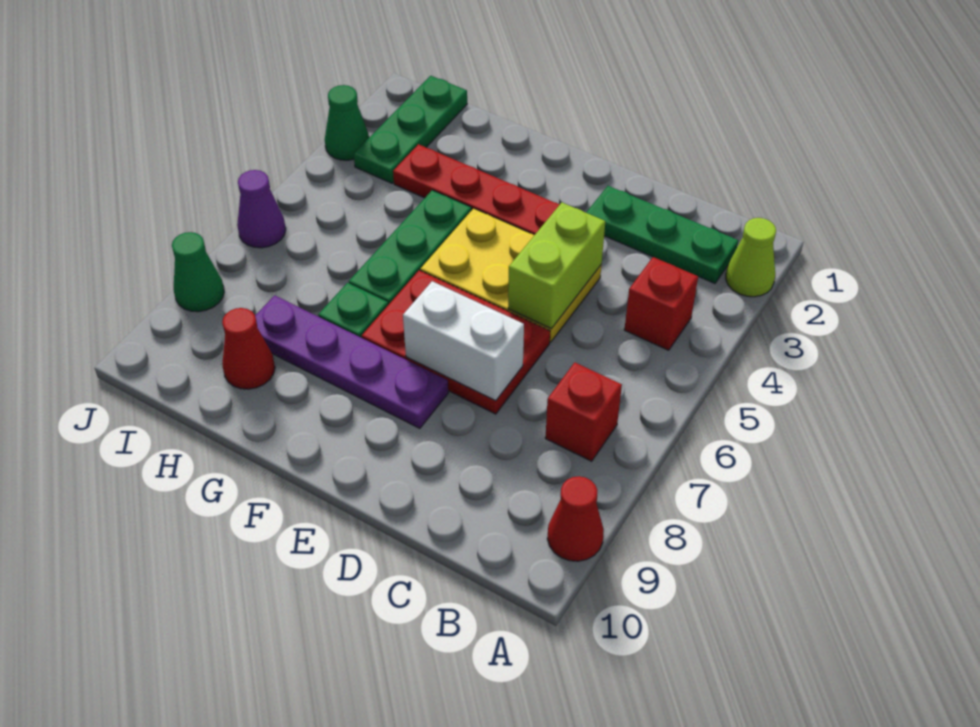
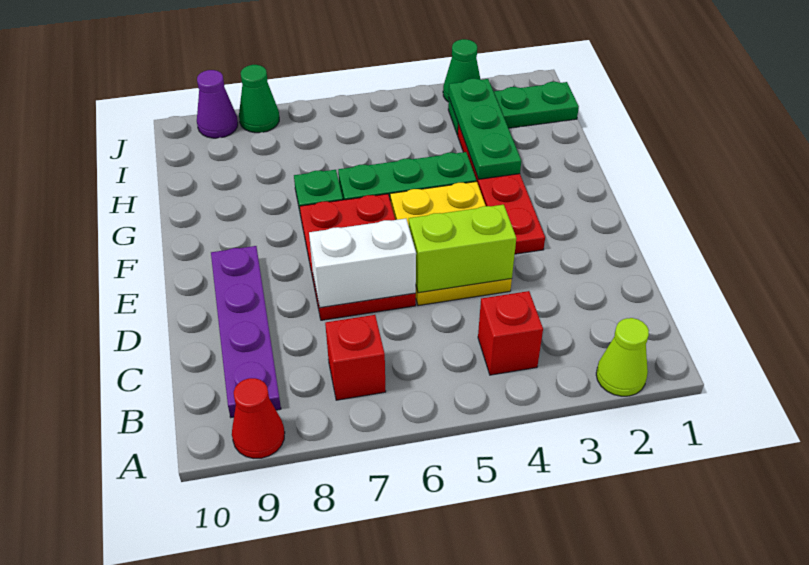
green plate B2:D2 level 1 -> green plate G3:I3 level 2
white brick D7:E7 level 2 -> white brick D6:D7 level 2
purple plate E8:H8 level 1 -> purple plate B9:E9 level 1
red cone H9 level 1 -> none
purple cone J6 level 1 -> purple cone J9 level 1

